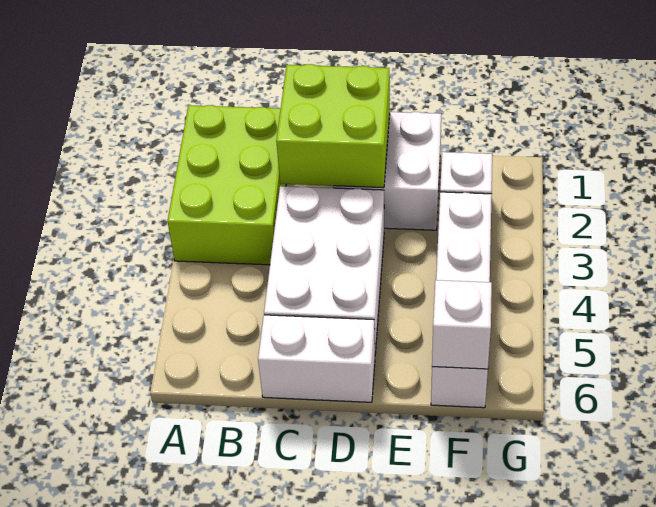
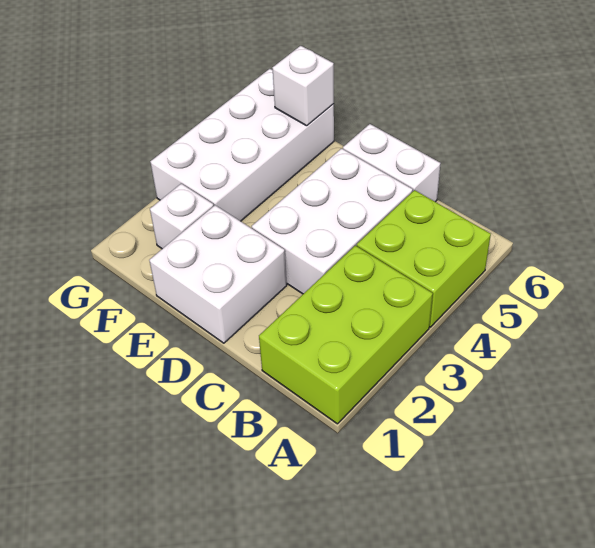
lime brick C1:D2 level 2 -> lime brick A4:B5 level 1
white brick F3:F6 level 1 -> white brick F3:G6 level 1

